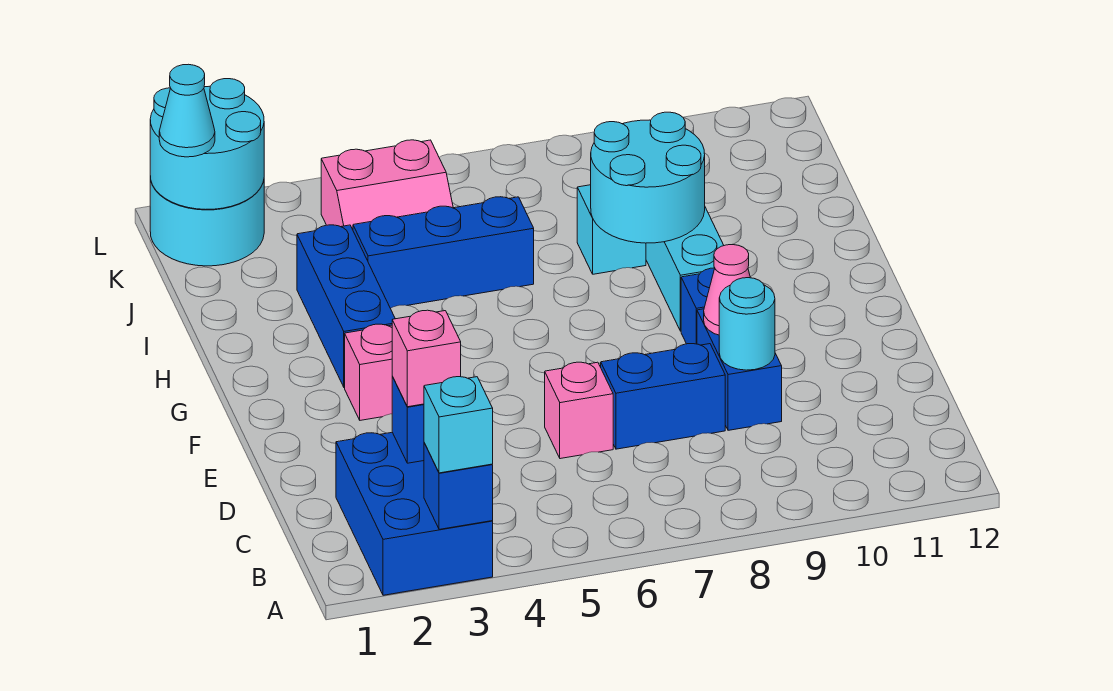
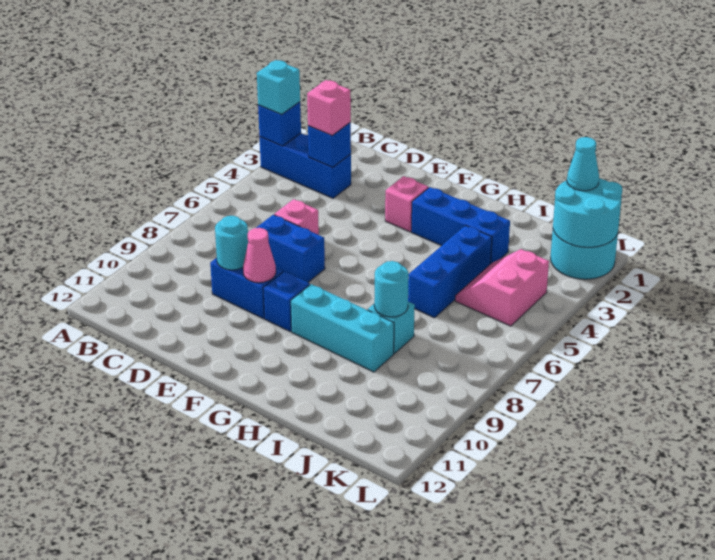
blue brick A2:C3 level 1 -> blue brick A3:C3 level 1
blue brick D7:D8 level 1 -> blue brick D7:E7 level 1
cyan round brick H8:I9 level 2 -> cyan round brick I8 level 2

